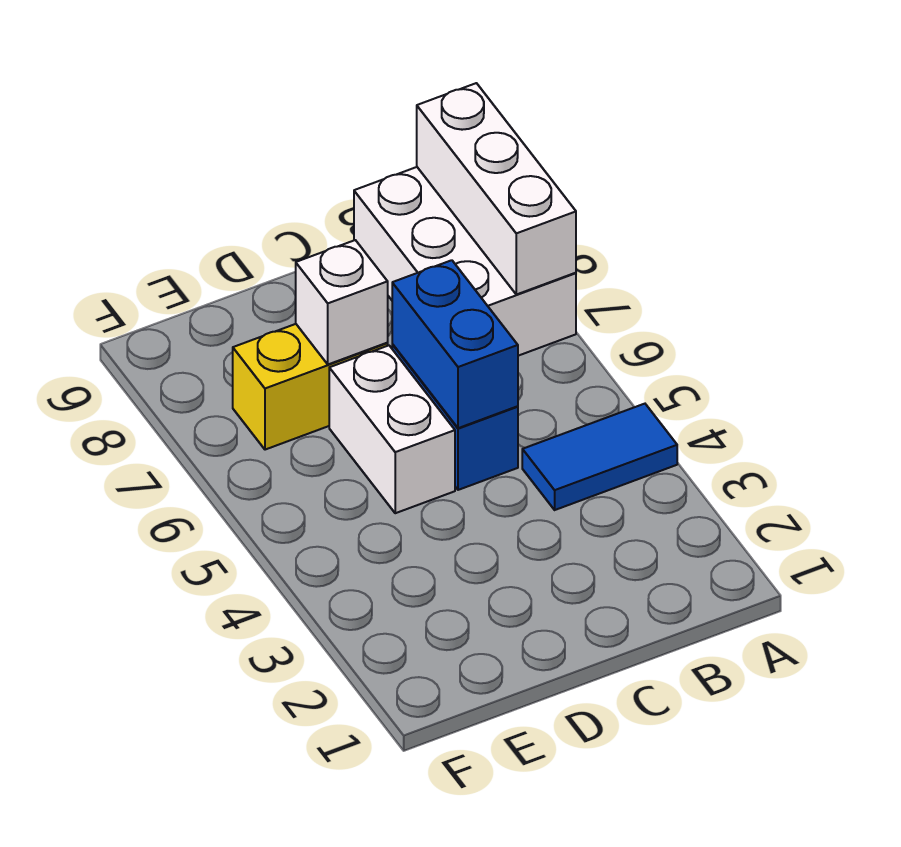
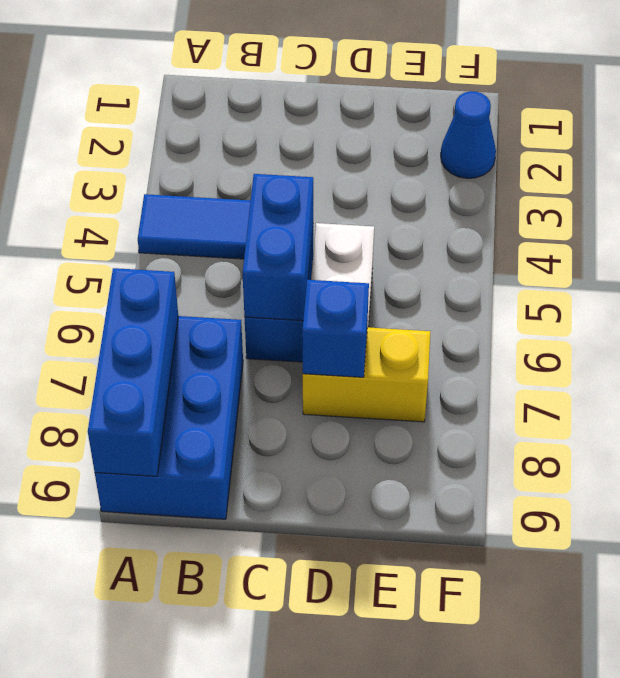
white brick A7:B9 level 1 -> blue brick A7:B9 level 1
white brick A7:A9 level 2 -> blue brick A7:A9 level 2
white brick D7 level 2 -> blue brick D7 level 2
none -> blue cone F2 level 1

